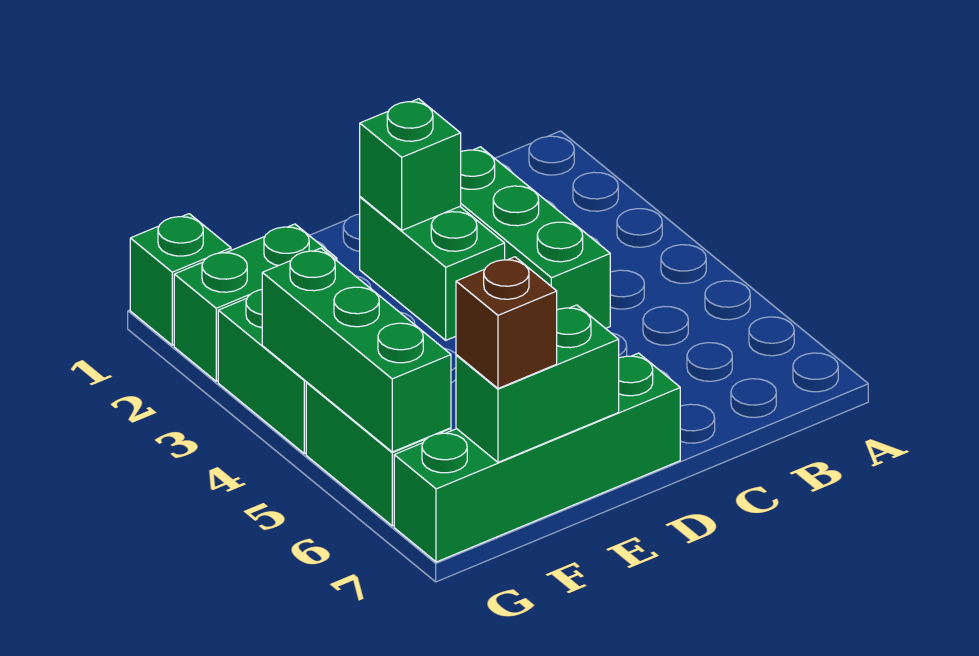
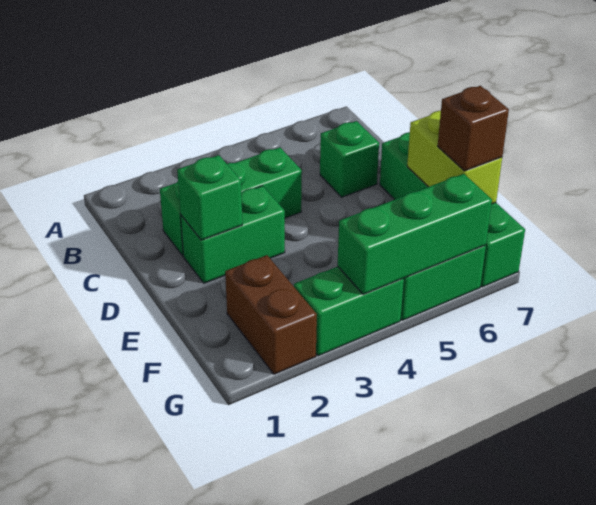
green brick E7:F7 level 2 -> lime brick E7:F7 level 2
green brick F2:G2 level 1 -> brown brick F2:G2 level 1
green brick G1 level 1 -> green brick C6 level 1

